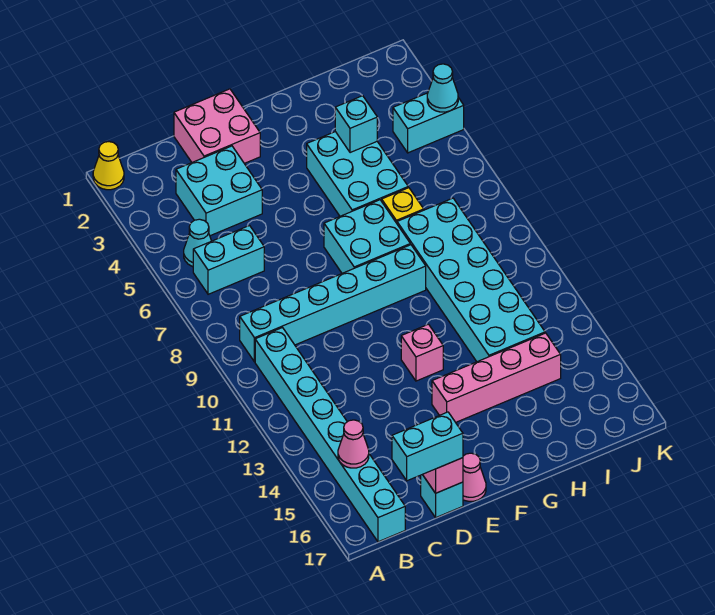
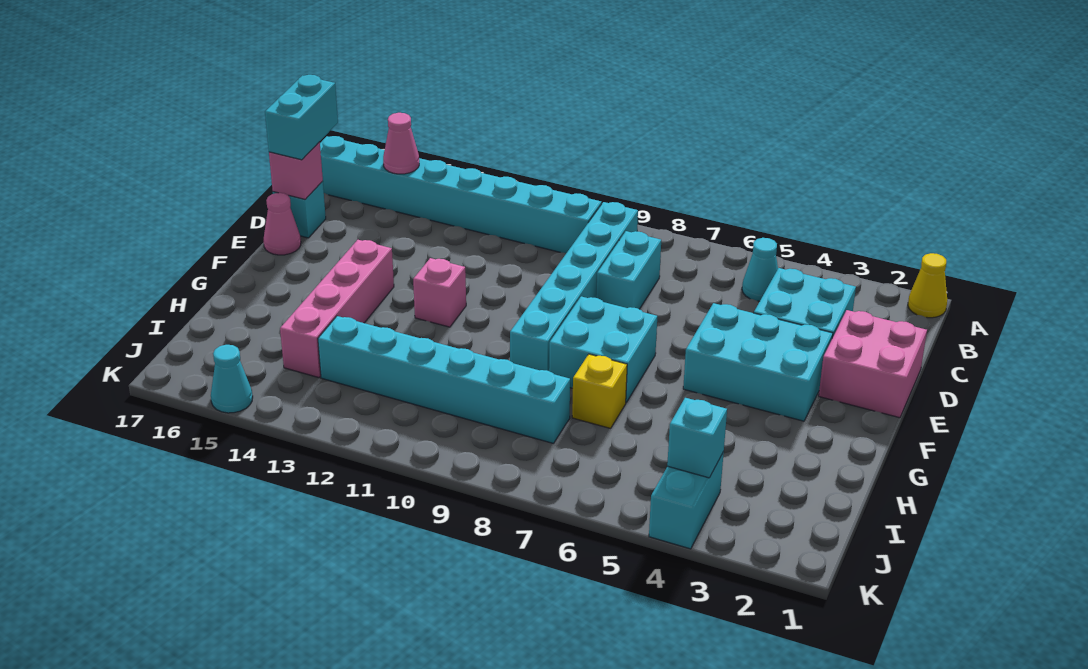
cyan brick B6:C6 level 1 -> cyan brick C8:D8 level 1
cyan brick G4:H6 level 1 -> cyan brick E3:F5 level 1
cyan brick H4 level 2 -> cyan brick J4 level 2
cyan brick H8:I13 level 1 -> cyan brick I8:I13 level 1
cyan cone K4 level 2 -> cyan cone K15 level 1

